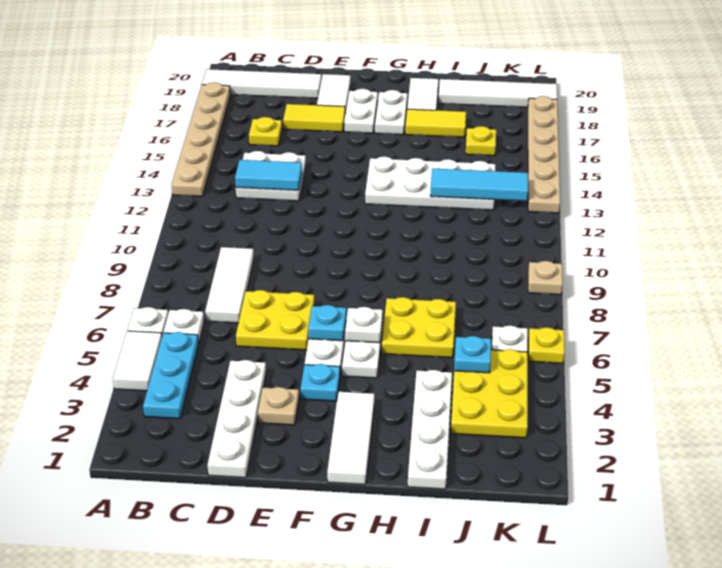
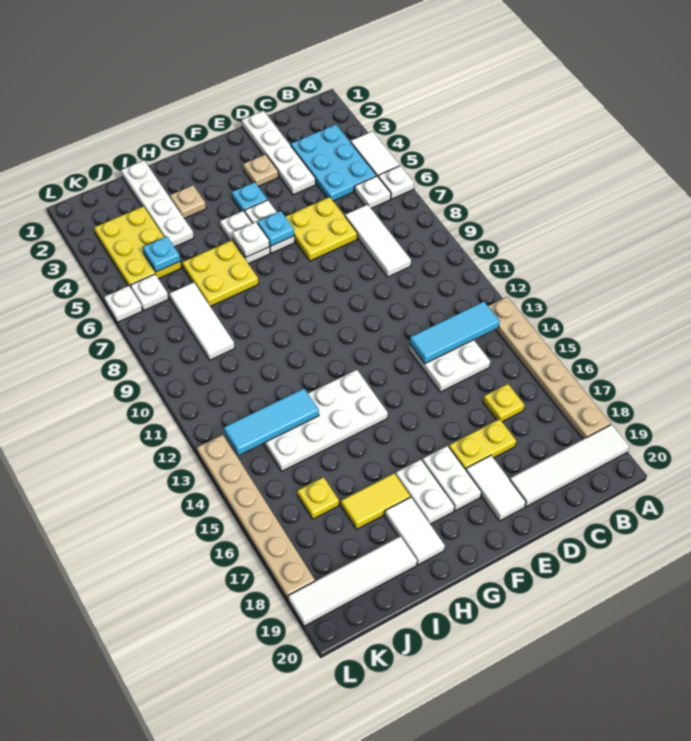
cyan plate B3:B5 level 1 -> cyan plate B3:C5 level 1
cyan tile C13:D13 level 2 -> cyan tile B13:D13 level 2
yellow tile D17:E17 level 1 -> yellow plate D17:E17 level 1
white tile G1:G3 level 1 -> white tile J7:J9 level 1
yellow plate L6 level 1 -> white plate L6 level 1
tan plate L9 level 1 -> tan plate H3 level 1

